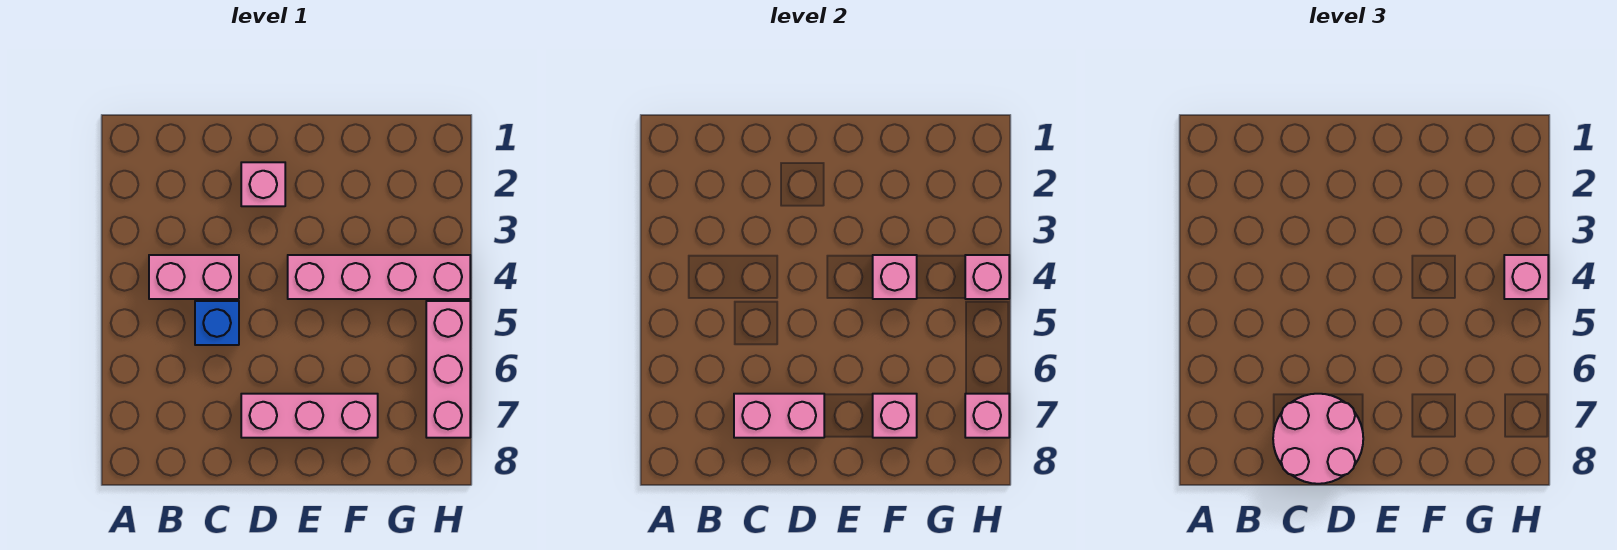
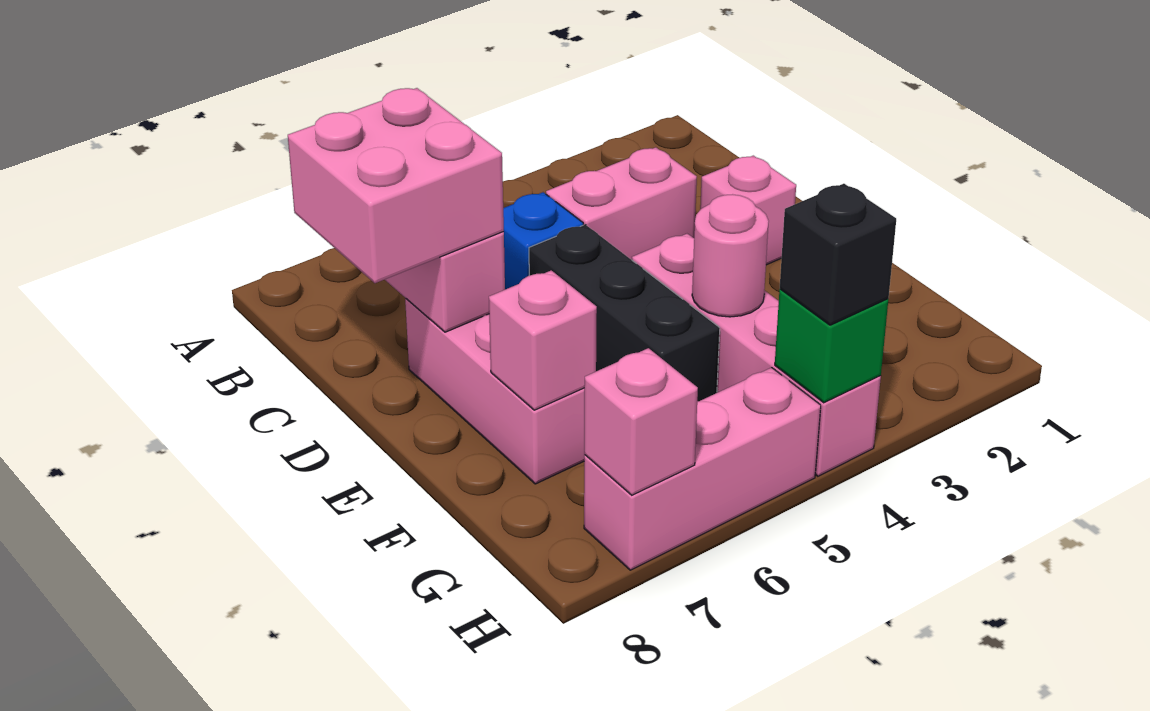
pink brick B4:C4 level 1 -> pink brick C3:C4 level 1
pink round brick C7:D8 level 3 -> pink brick C7:D8 level 3
none -> black brick D5:F5 level 1
pink brick F4 level 2 -> pink round brick F4 level 2
pink brick H4 level 2 -> green brick H4 level 2
pink brick H4 level 3 -> black brick H4 level 3

